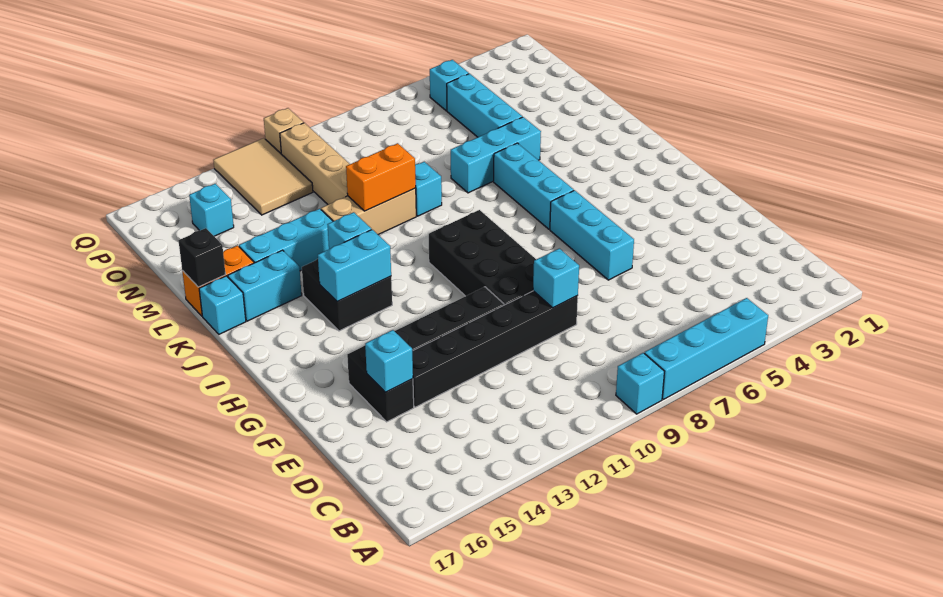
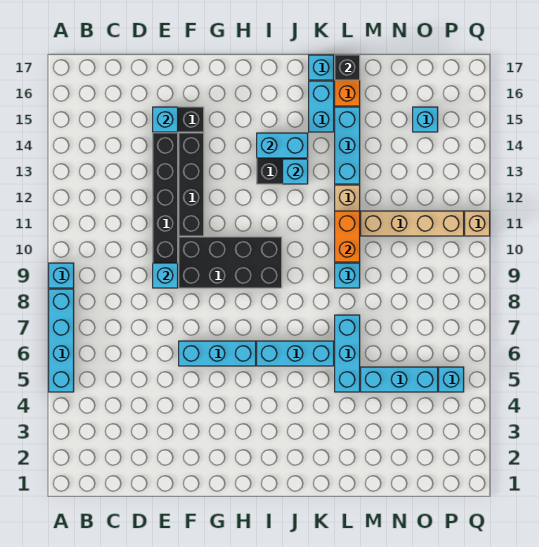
cyan brick I13:I14 level 2 -> cyan brick I14:J14 level 2
tan tile O12:Q13 level 1 -> none

